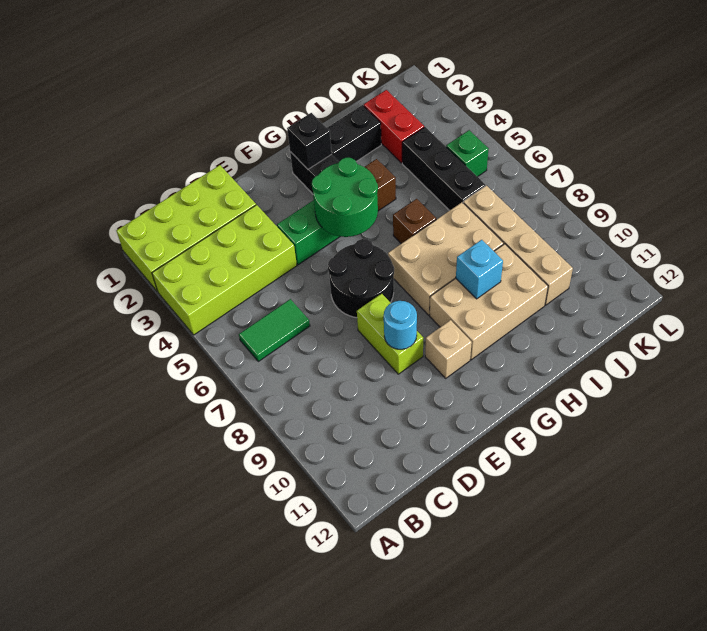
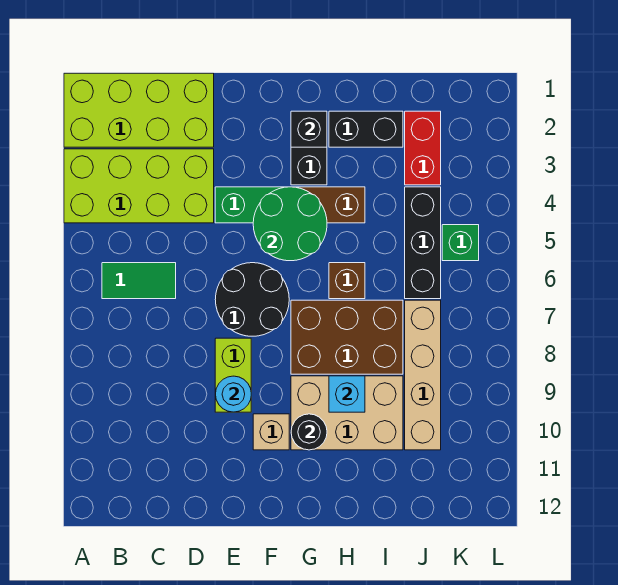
tan brick G7:I8 level 1 -> brown brick G7:I8 level 1
none -> black round brick G10 level 2

